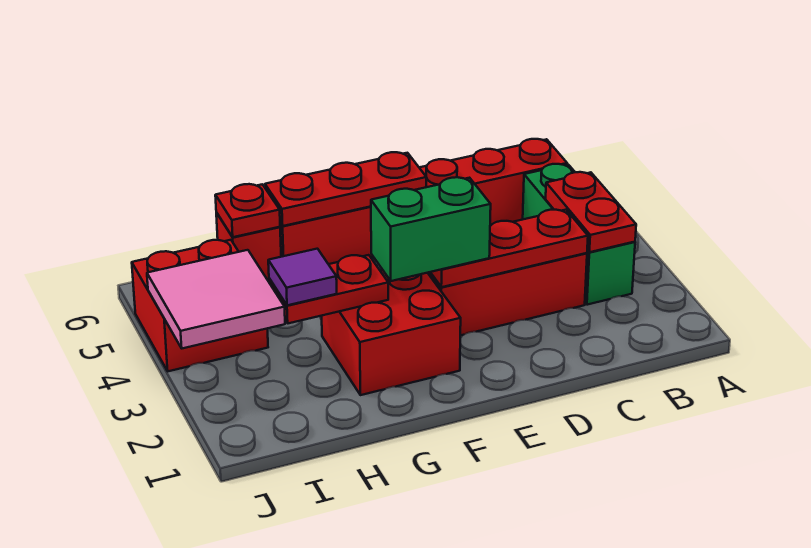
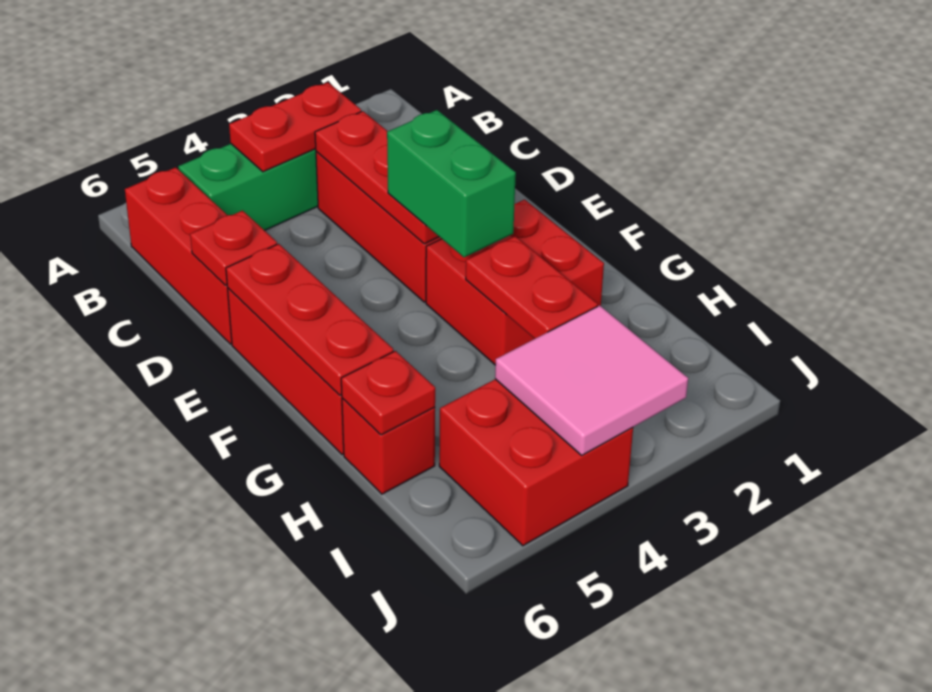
none -> red plate D6 level 2
purple tile H3 level 3 -> none

